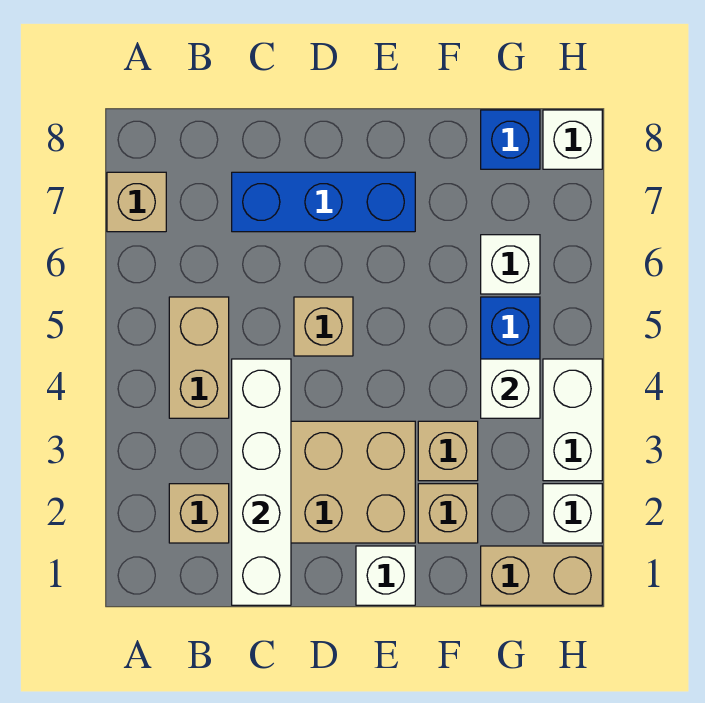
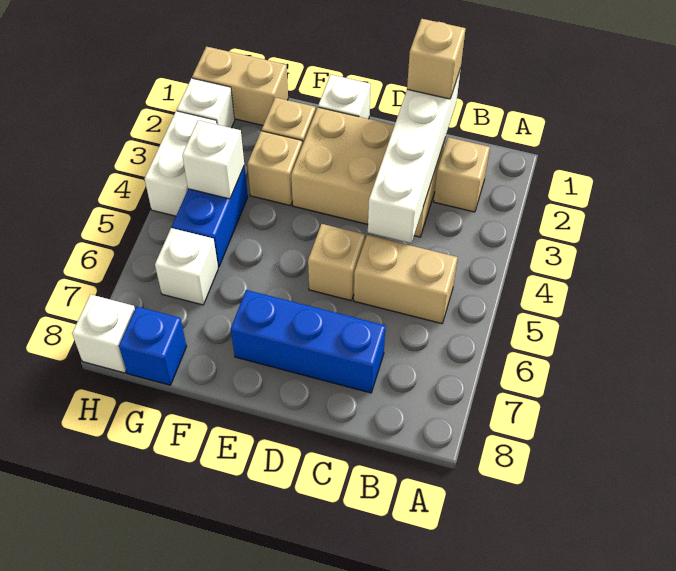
tan brick A7 level 1 -> tan brick C1 level 3
tan brick B4:B5 level 1 -> tan brick B5:C5 level 1

